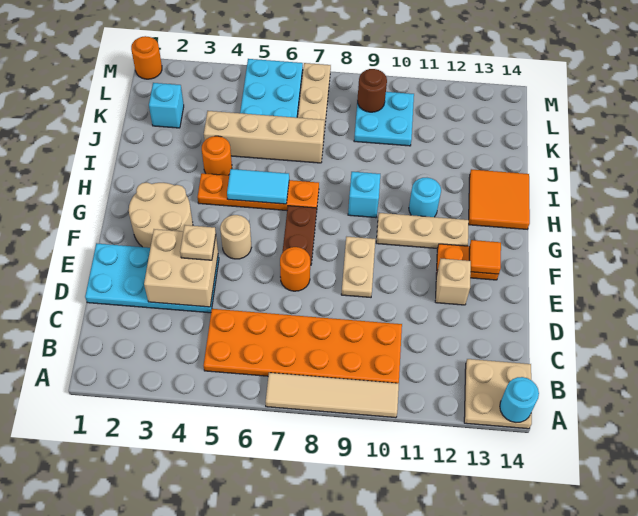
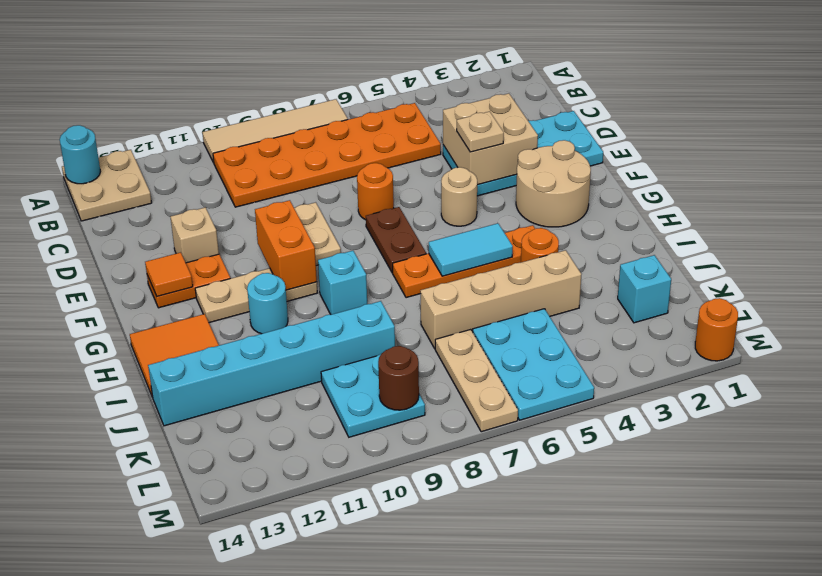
none -> orange brick F10:G10 level 2
none -> cyan brick J9:J14 level 1

